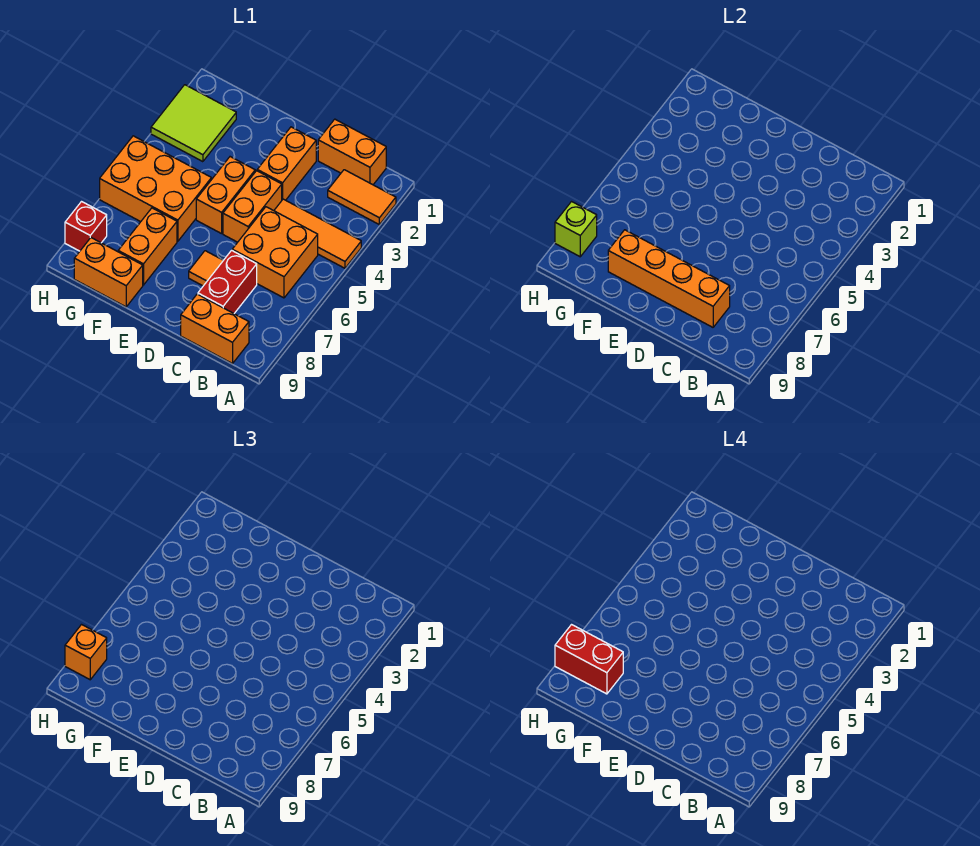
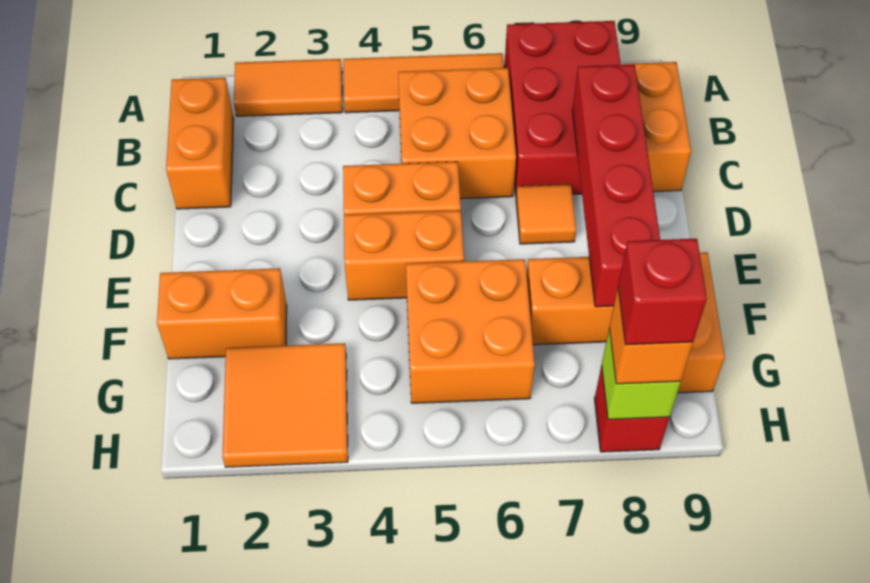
orange tile A2:B2 level 1 -> orange tile A2:A3 level 1
orange tile A4:C4 level 1 -> orange tile A4:A6 level 1
red brick C7:C8 level 1 -> red brick A7:C8 level 1
orange brick C8:F8 level 2 -> red brick C8:F8 level 2
orange brick D2:D3 level 1 -> orange brick F1:F2 level 1
orange brick F5:H6 level 1 -> orange brick F5:G6 level 1
lime tile G2:H3 level 1 -> orange tile G2:H3 level 1
red brick G8:H8 level 4 -> red brick H8 level 4

